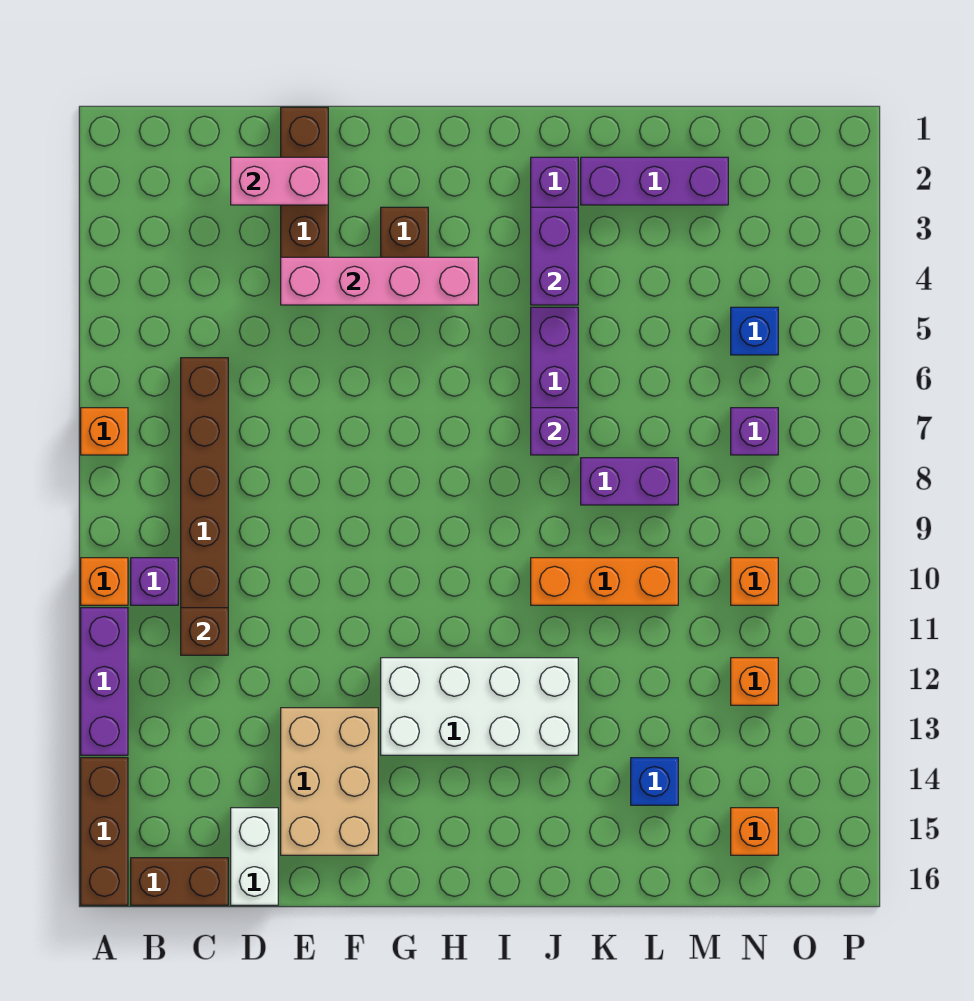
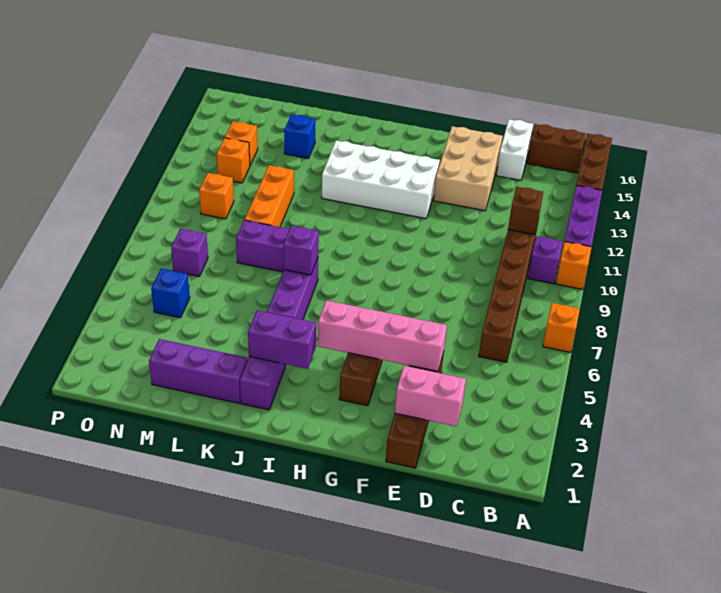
purple brick J3:J4 level 2 -> purple brick I3:J3 level 2
orange brick J10:L10 level 1 -> orange brick L9:L11 level 1
orange brick N15 level 1 -> orange brick N13 level 1

